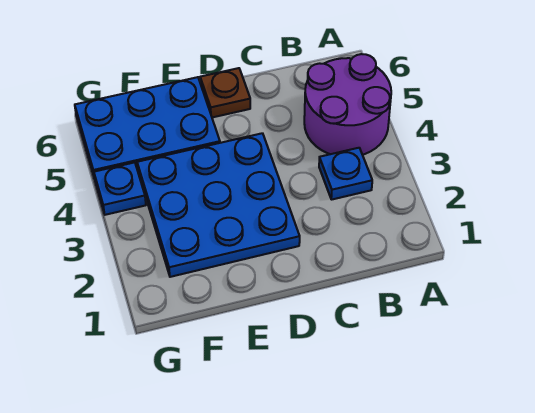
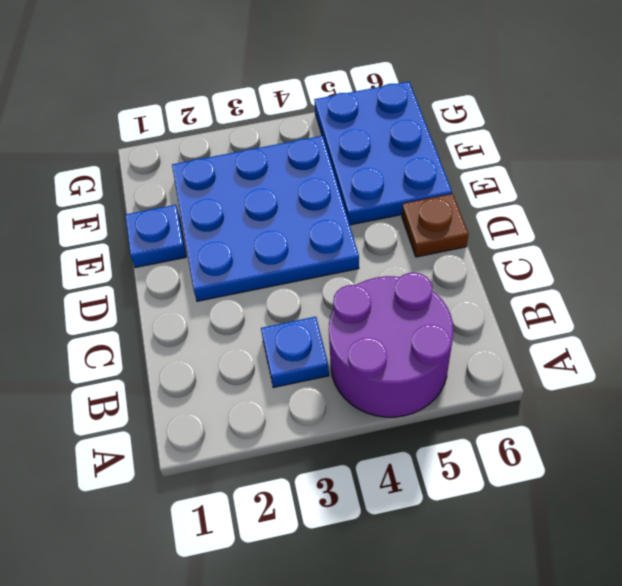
blue plate G4 level 1 -> blue plate E1 level 1

